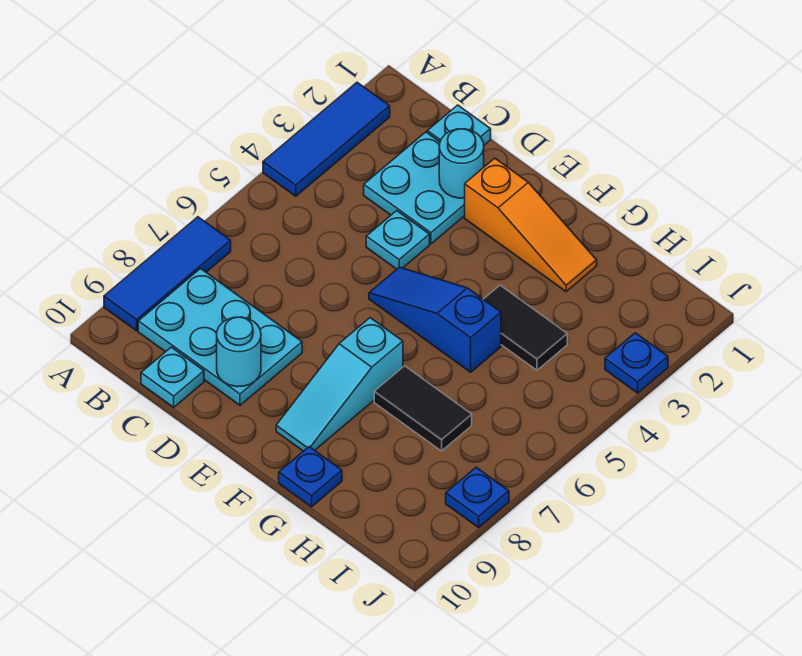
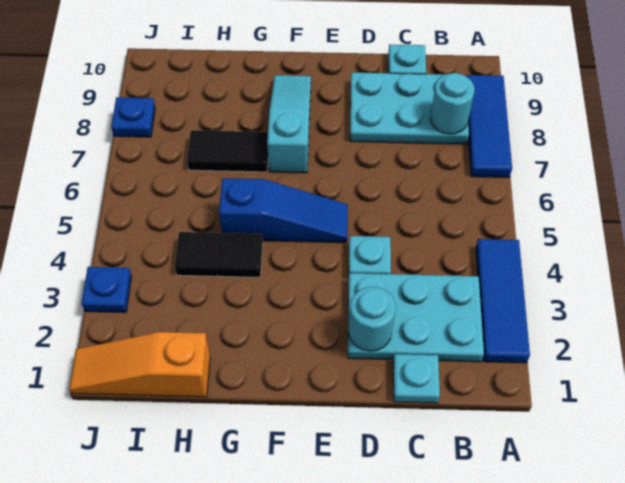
cyan plate C2:D3 level 1 -> cyan plate B2:D3 level 1
cyan round brick D9 level 2 -> cyan round brick B8 level 2
orange slope E2:G2 level 1 top E -> orange slope H1:J1 level 1 top H
blue plate G10 level 1 -> none

